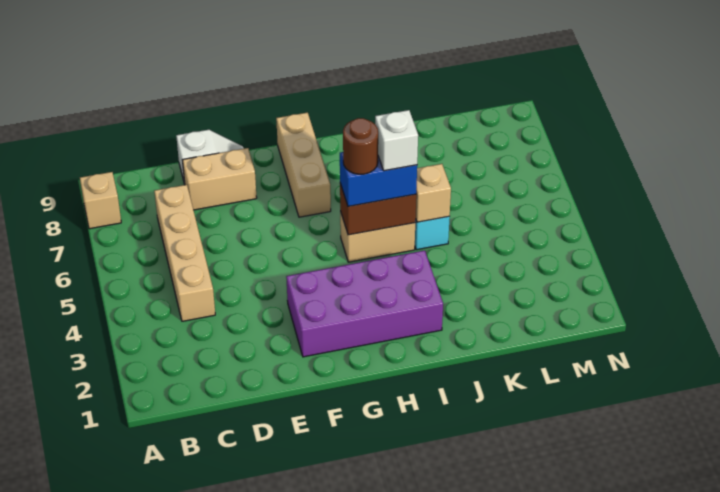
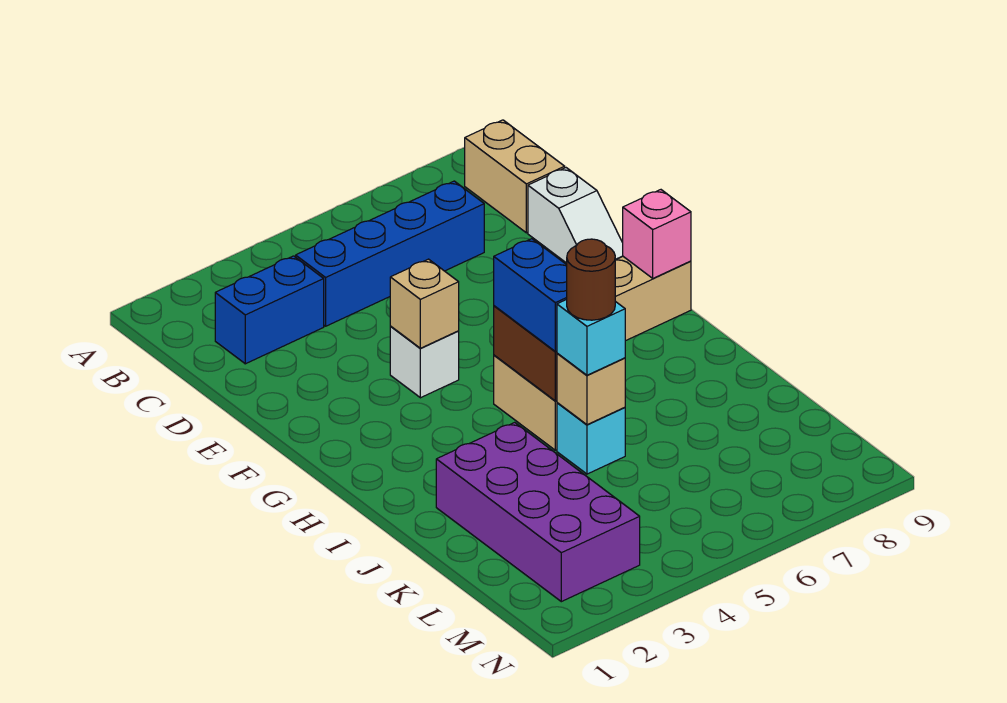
tan brick A8 level 1 -> tan brick F4 level 2
none -> blue brick C2:C3 level 1
tan brick C4:C7 level 1 -> blue brick C4:C7 level 1
tan brick D8:E8 level 1 -> tan brick B9:C9 level 1
purple brick F2:I3 level 1 -> purple brick J2:M3 level 1
none -> pink brick G9 level 2
brown round brick H5 level 4 -> brown round brick J5 level 4
white brick I5 level 4 -> white brick F4 level 1
none -> cyan brick J5 level 3

